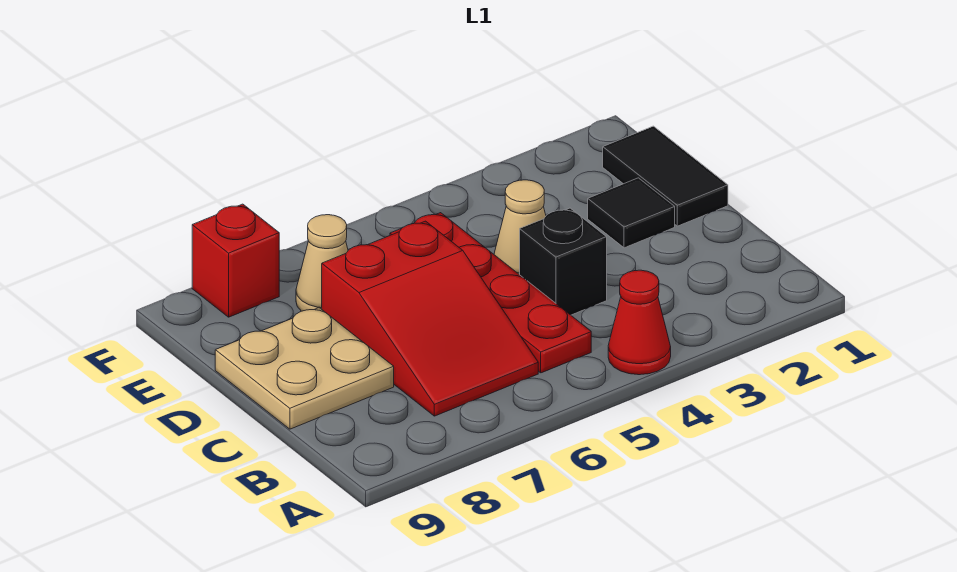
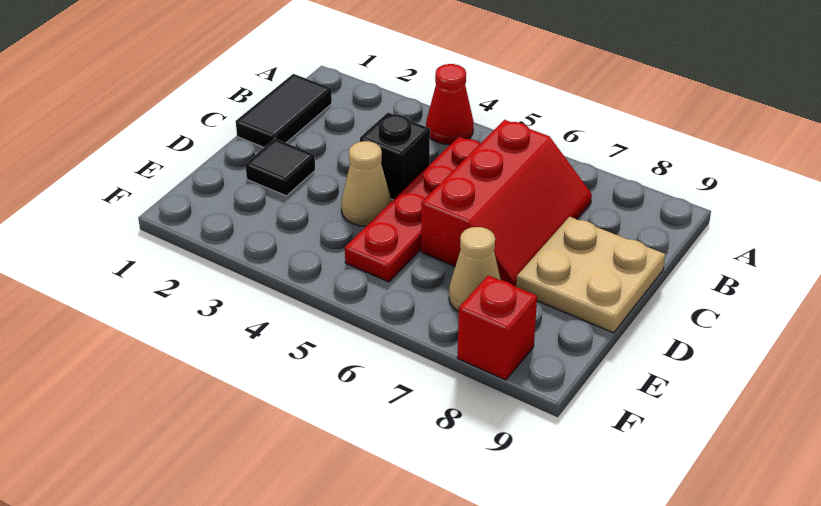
red slope B6:D7 level 1 top D -> red slope B6:D7 level 1 top 6
black tile D1:E1 level 1 -> black tile B1:C1 level 1

